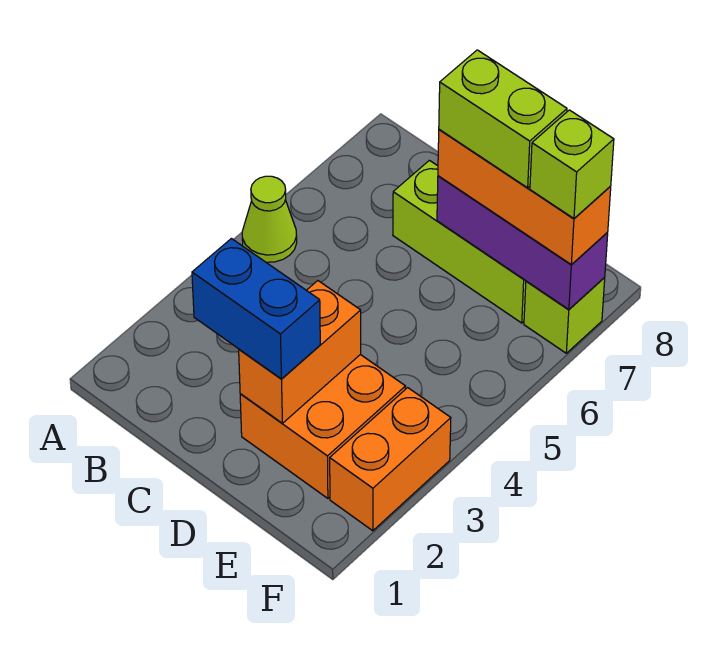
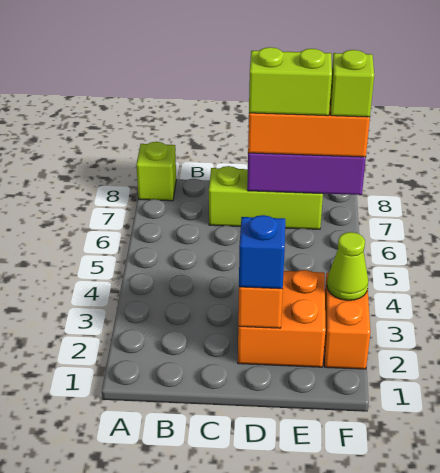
lime cone A5 level 1 -> lime cone F3 level 2
blue brick C2:D2 level 3 -> blue brick D2 level 3
lime brick F7 level 1 -> lime brick A8 level 1

